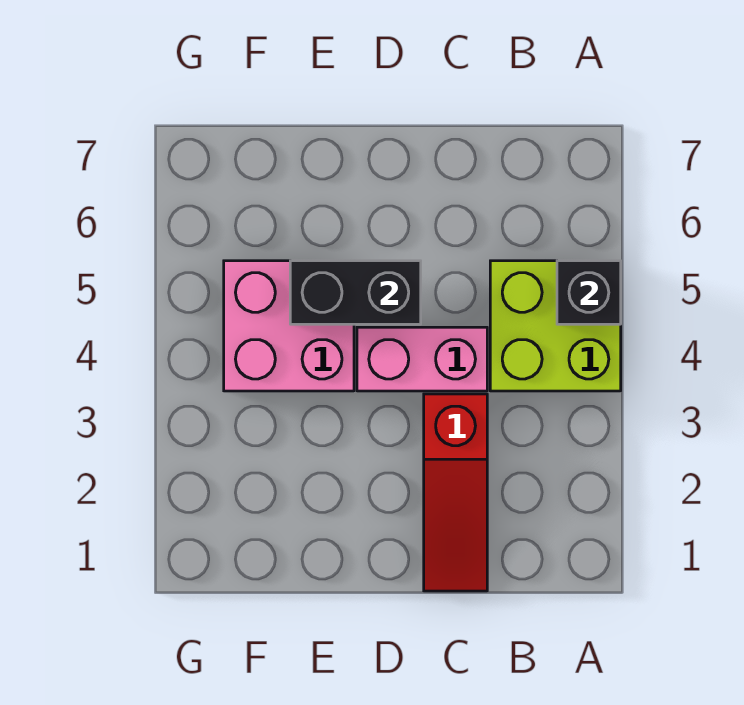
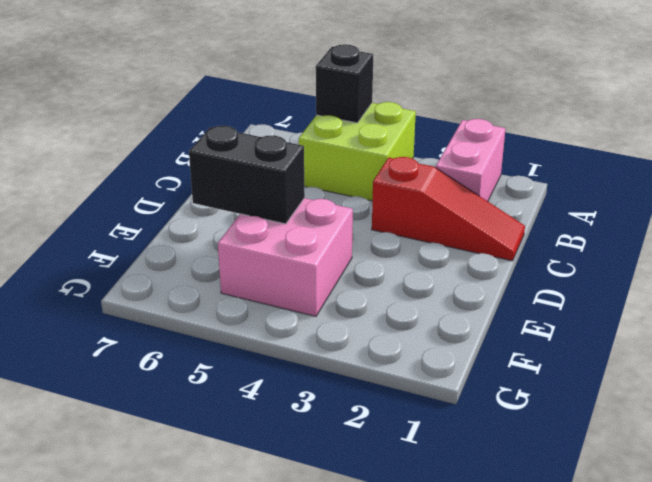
pink brick C4:D4 level 1 -> pink brick A2:B2 level 1
black brick D5:E5 level 2 -> black brick E5:E6 level 2

